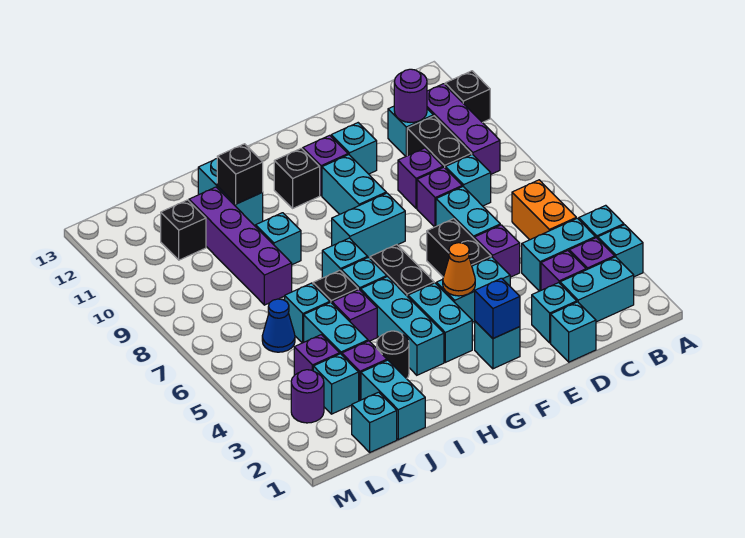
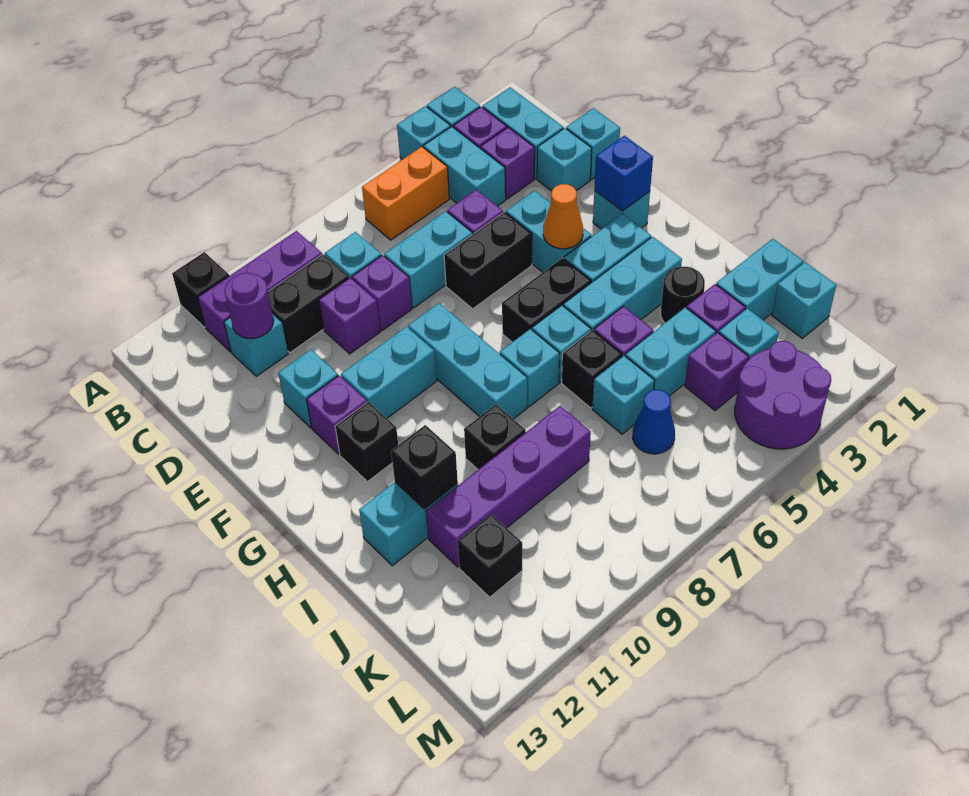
cyan brick F8:G8 level 1 -> cyan brick F8:H8 level 1
cyan brick I9 level 1 -> black brick I9 level 1
purple round brick L3 level 1 -> purple round brick L3:M4 level 1

